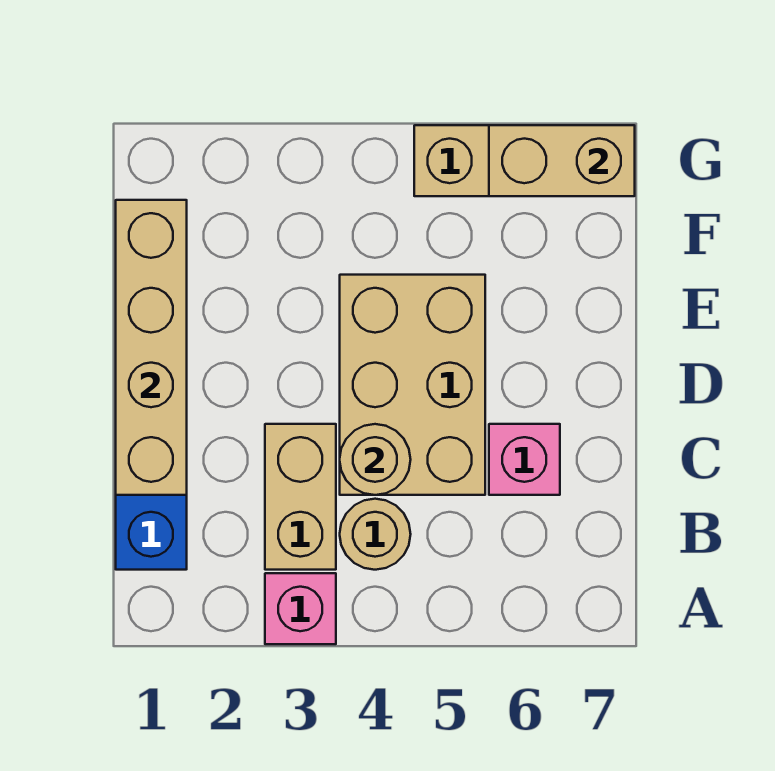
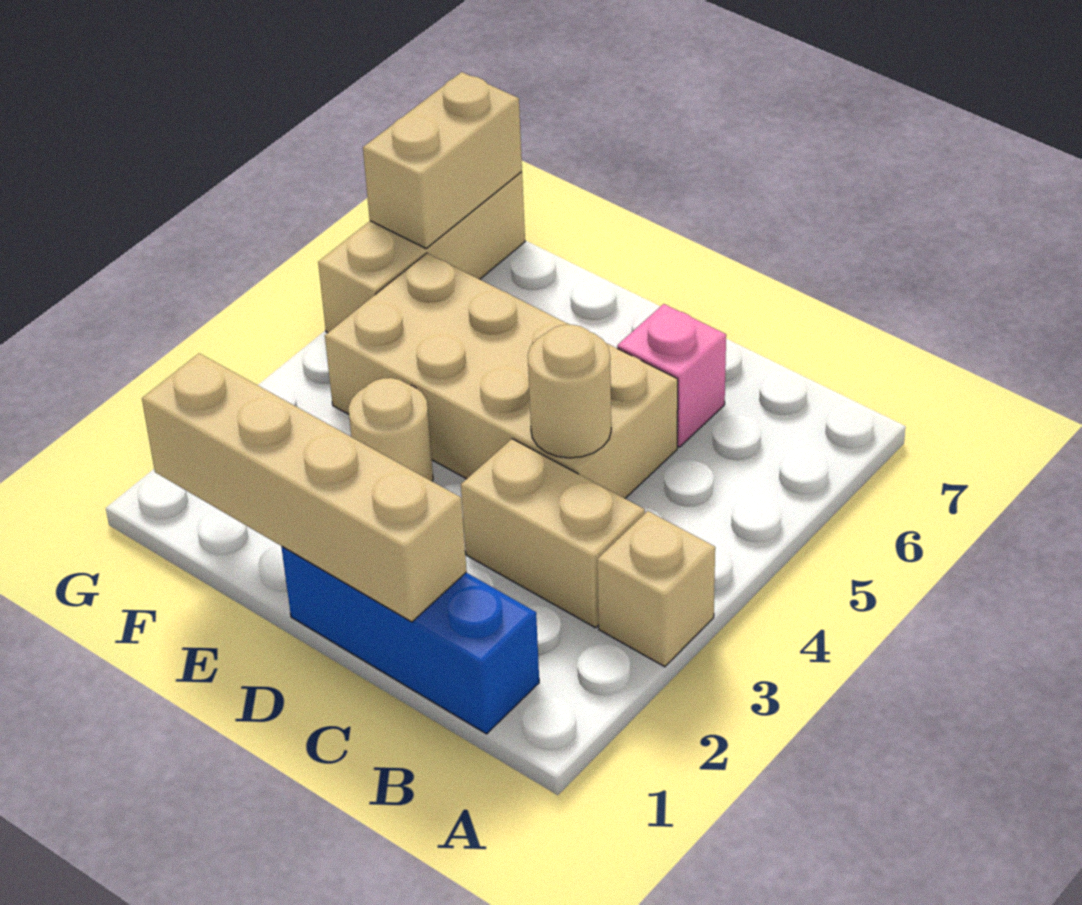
pink brick A3 level 1 -> tan brick A3 level 1
tan round brick B4 level 1 -> tan round brick E3 level 1
tan brick C4:E5 level 1 -> tan brick C4:F5 level 1

